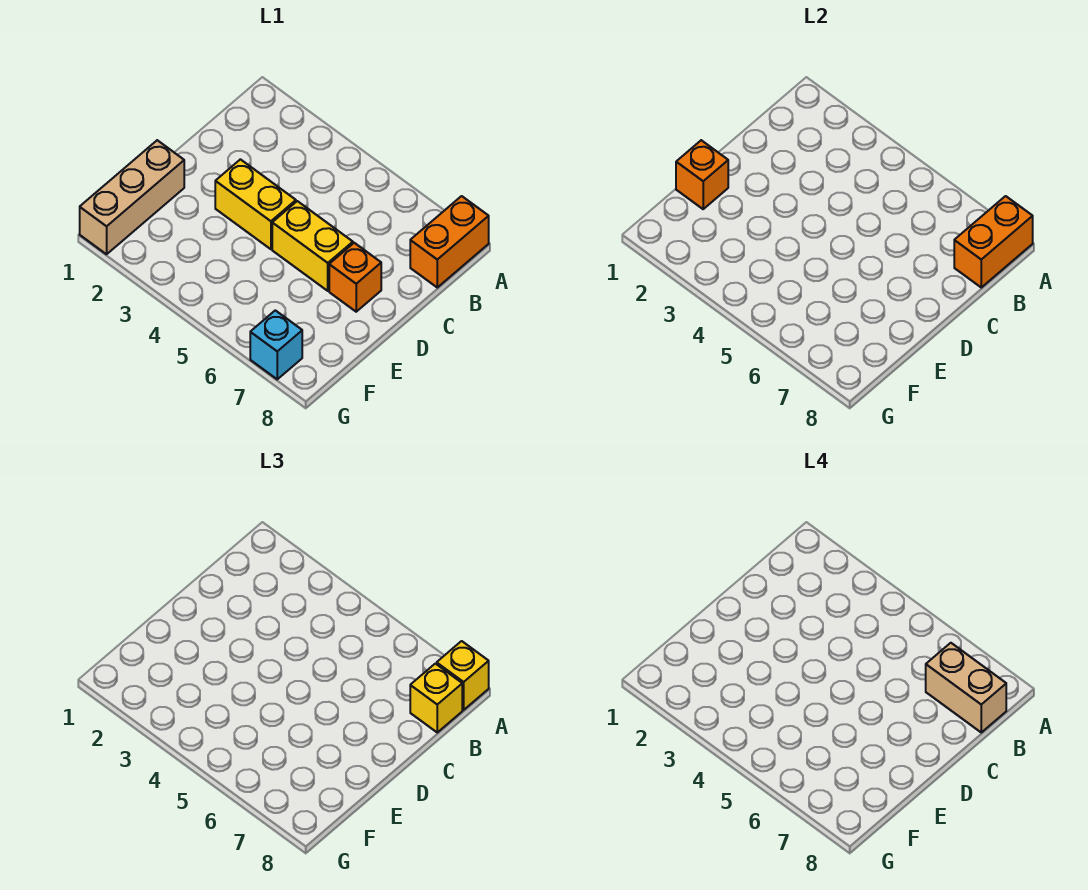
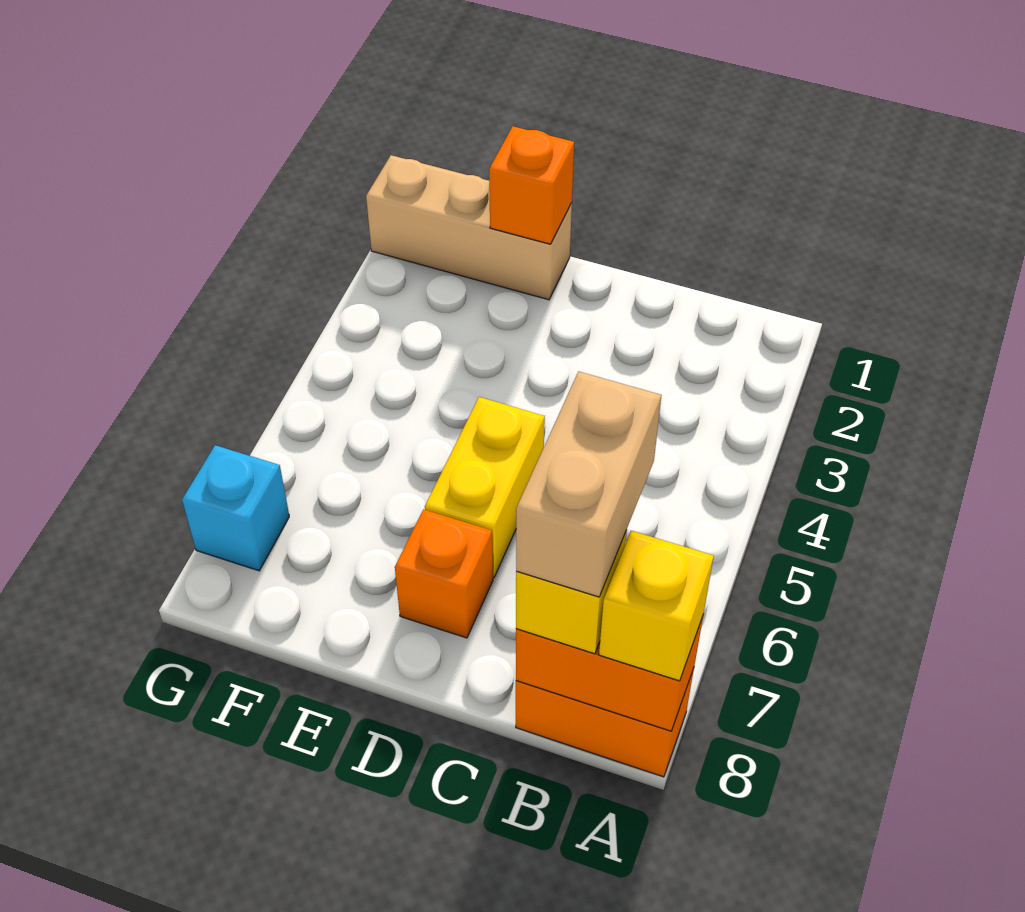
yellow brick D3:D4 level 1 -> none

